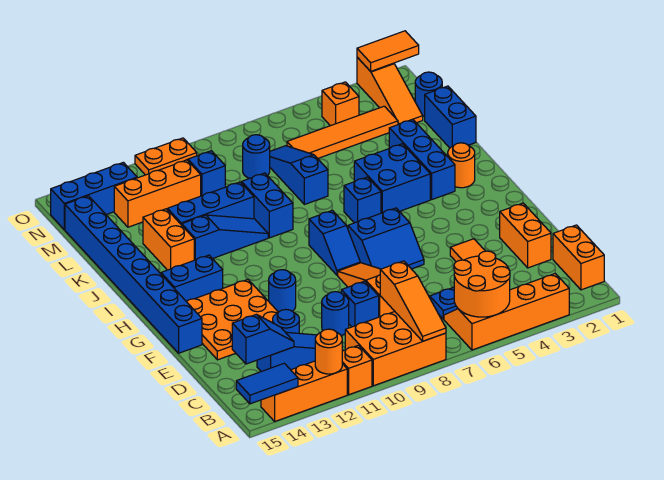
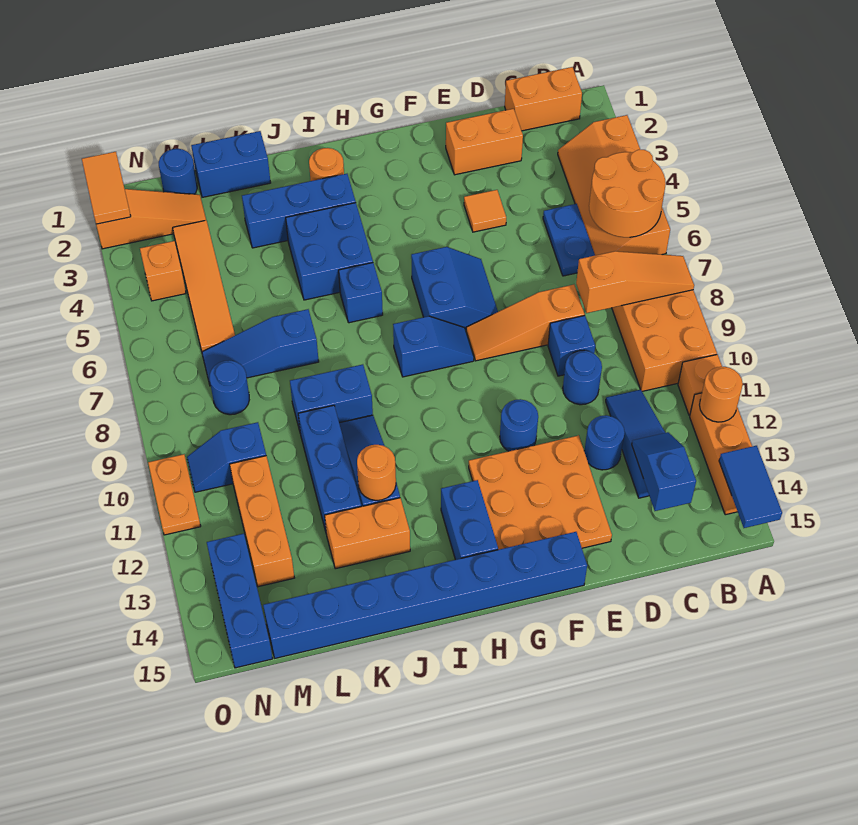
none -> orange round brick J12 level 2

